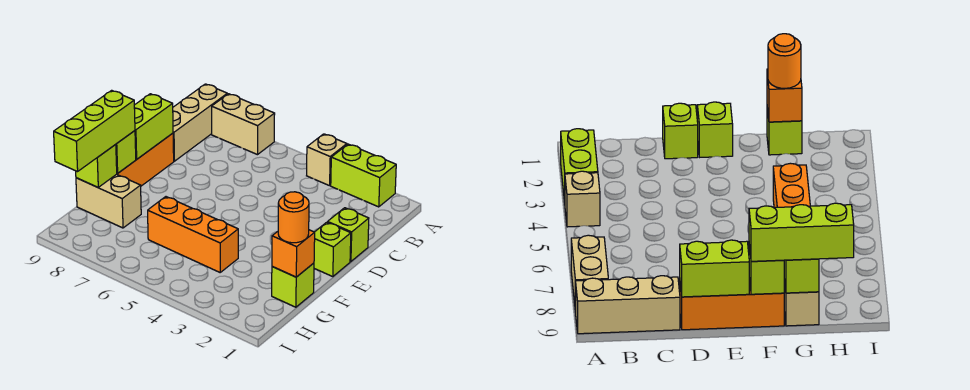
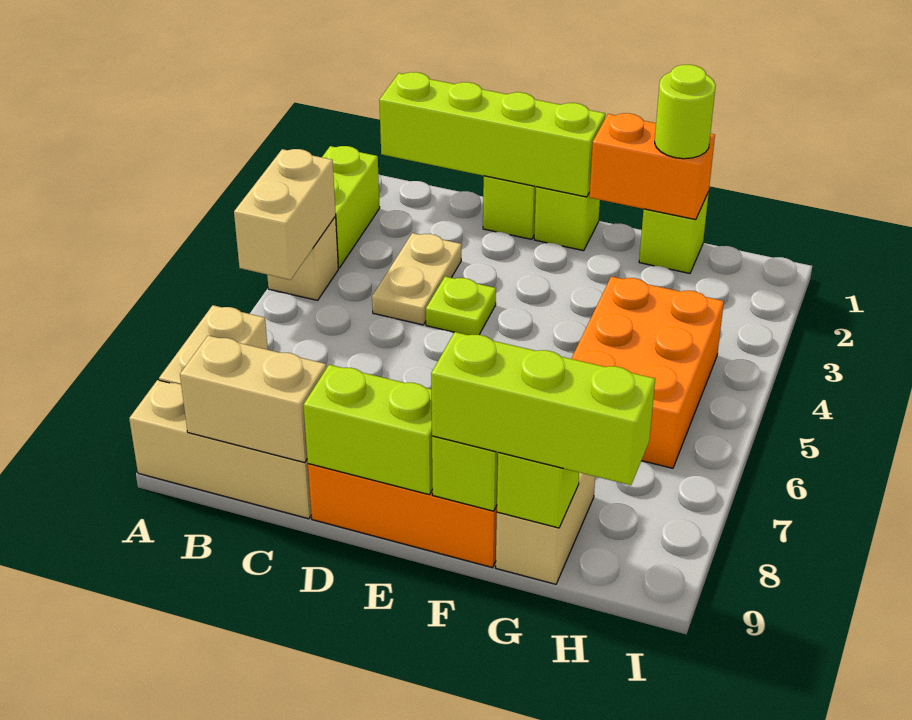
none -> tan brick A4:A5 level 2
none -> lime brick B1:E1 level 2
none -> tan brick B9:C9 level 2
none -> tan plate C3:C4 level 1
none -> lime plate D4 level 1
orange brick G1 level 2 -> orange brick F1:G1 level 2
orange round brick G1 level 3 -> lime round brick G1 level 3
orange brick G4:G6 level 1 -> orange brick G4:H6 level 1

